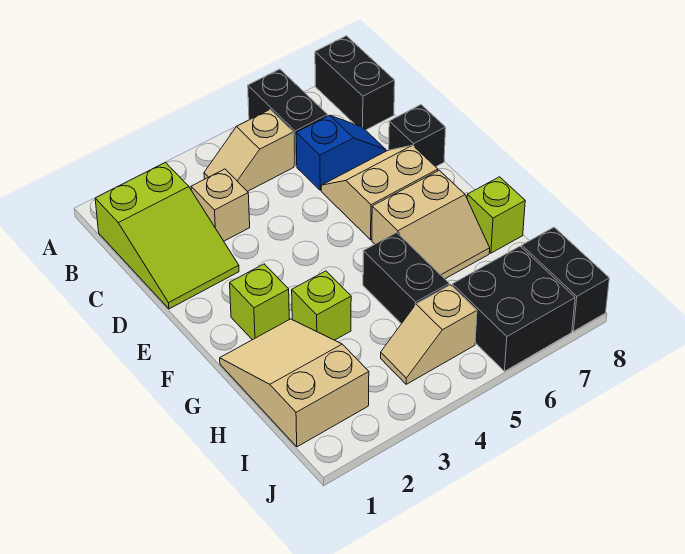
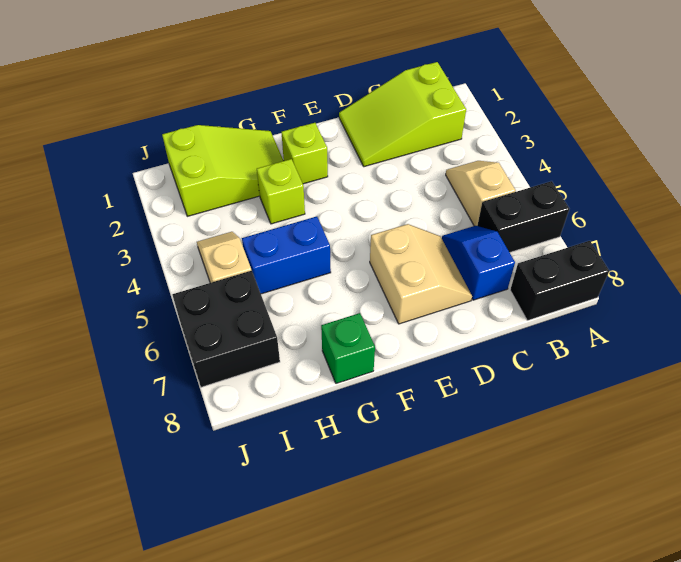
tan brick C3 level 1 -> none
blue slope C6:C7 level 1 top 6 -> blue slope C6:C7 level 1 top 7
black brick D8 level 1 -> none
tan slope F6:G7 level 1 top F -> none
tan slope G1:I2 level 1 top I -> lime slope G1:I2 level 1 top I
black brick G5:H5 level 1 -> blue brick G5:H5 level 1
lime brick G8 level 1 -> green brick G8 level 1
black brick I8:J8 level 1 -> none

